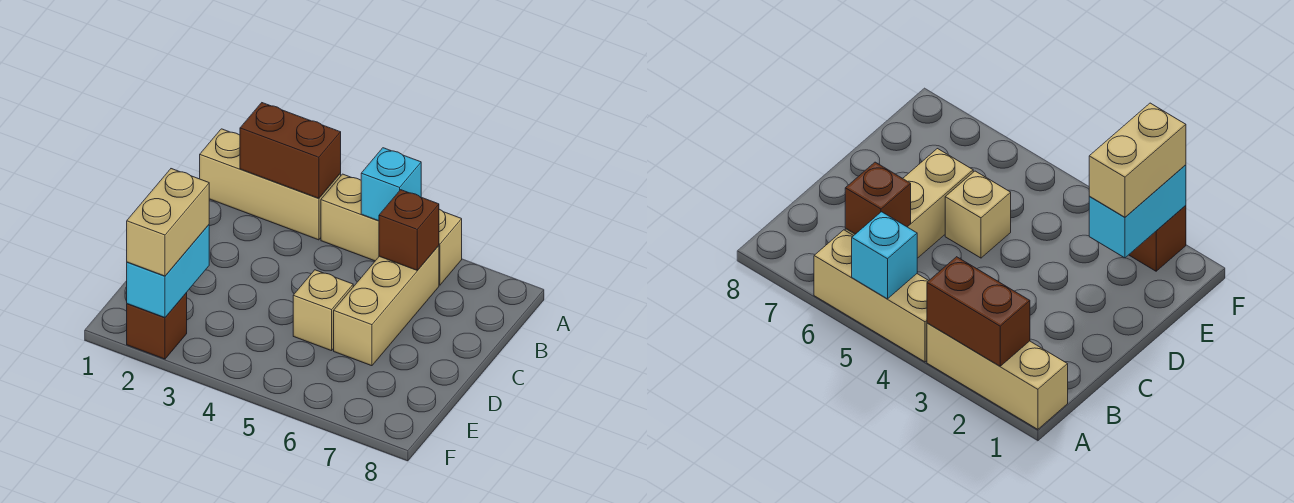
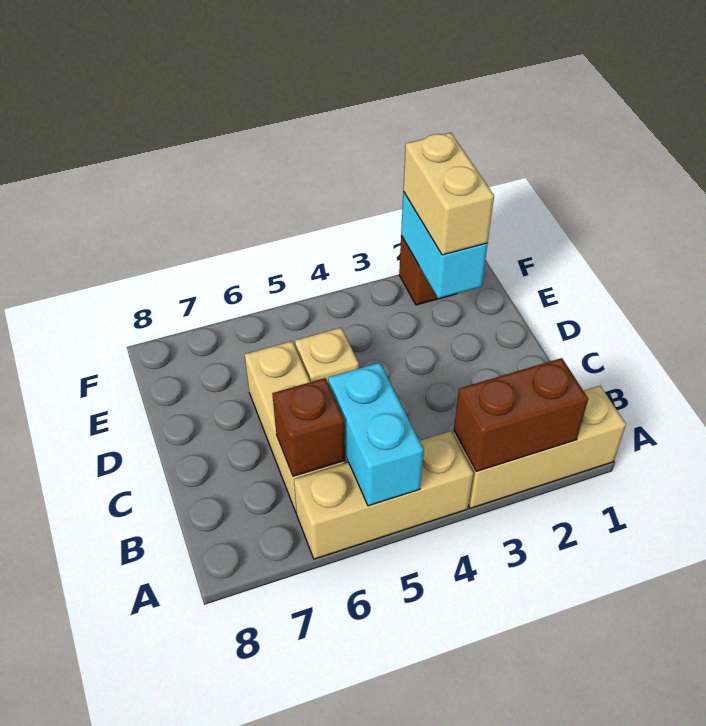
cyan brick A5 level 2 -> cyan brick A5:B5 level 2

